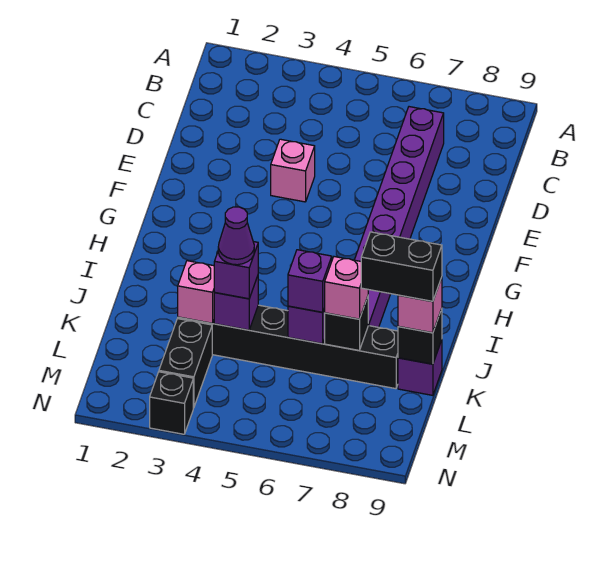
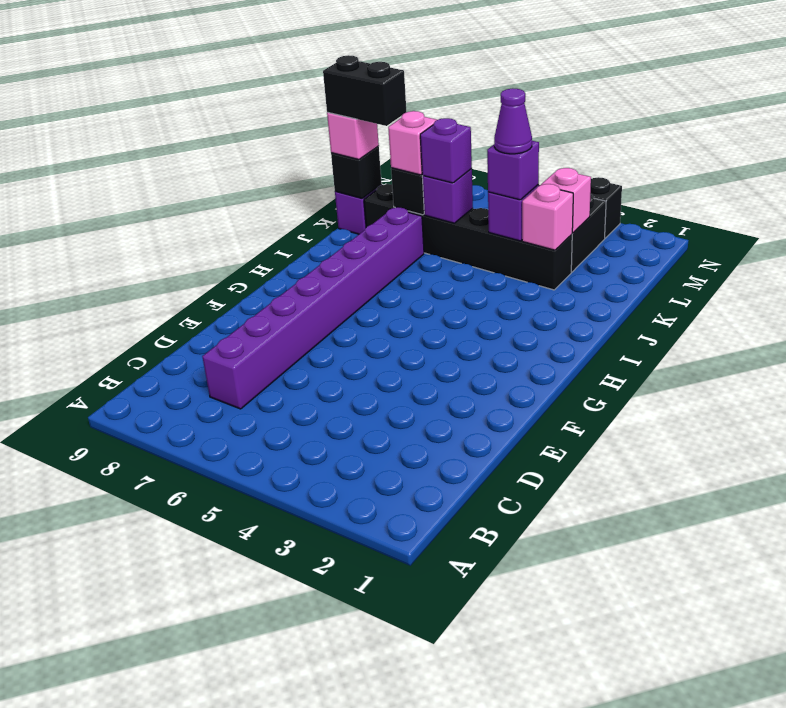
pink brick E4 level 1 -> pink brick L3 level 2

